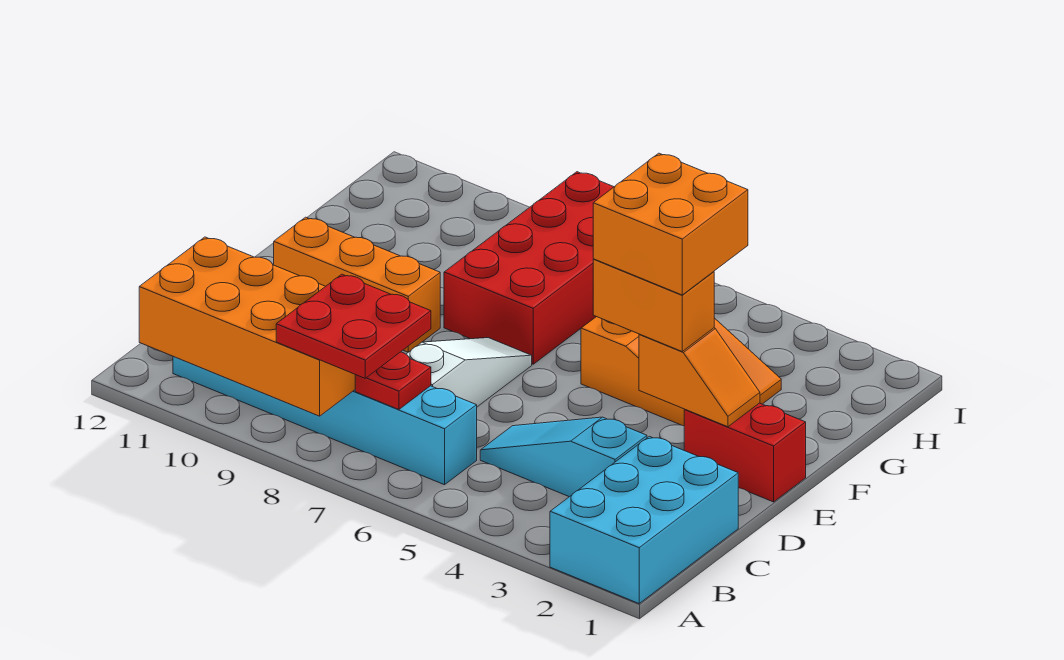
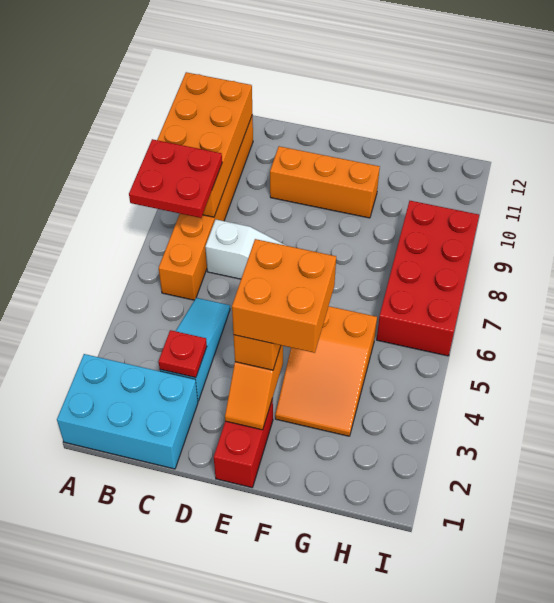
cyan brick B6:B11 level 1 -> orange brick B6:B11 level 1
red plate B7 level 2 -> red plate C3 level 2
orange brick E9:E11 level 1 -> orange brick D10:F10 level 1
red brick F7:I8 level 1 -> red brick H6:I9 level 1

